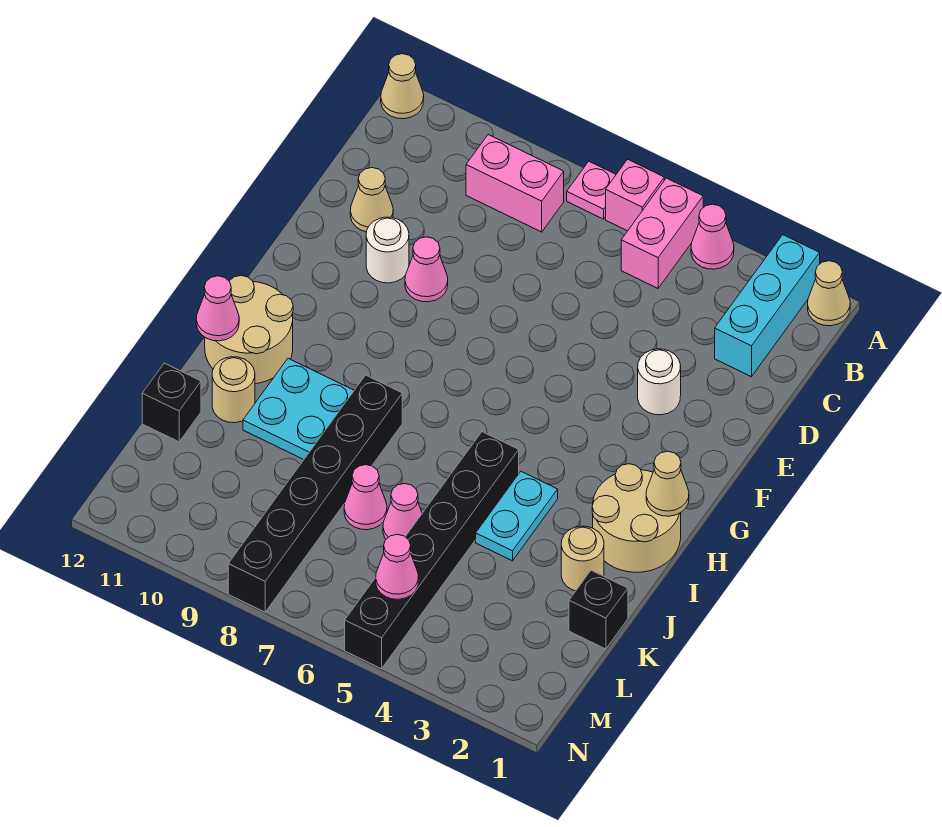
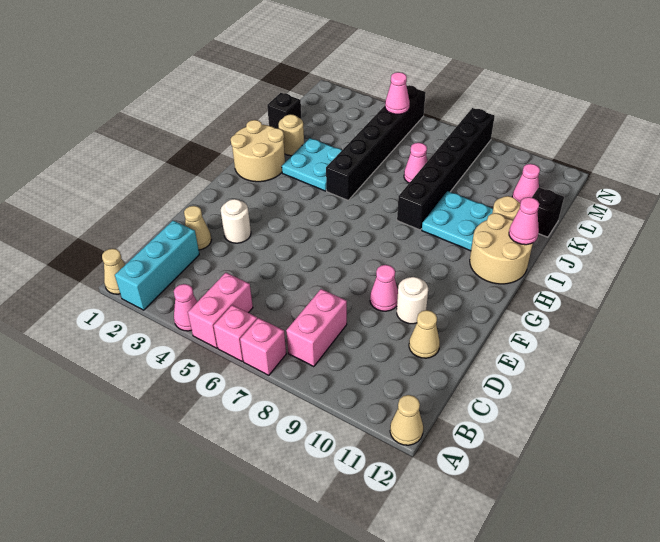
pink plate A7 level 1 -> pink brick A7 level 1
pink brick B8:B9 level 1 -> pink brick B8:C8 level 1
tan cone H1 level 2 -> tan cone D2 level 1
cyan plate I4:J4 level 1 -> cyan plate I3:J4 level 1
pink cone K6 level 1 -> pink cone L11 level 1

